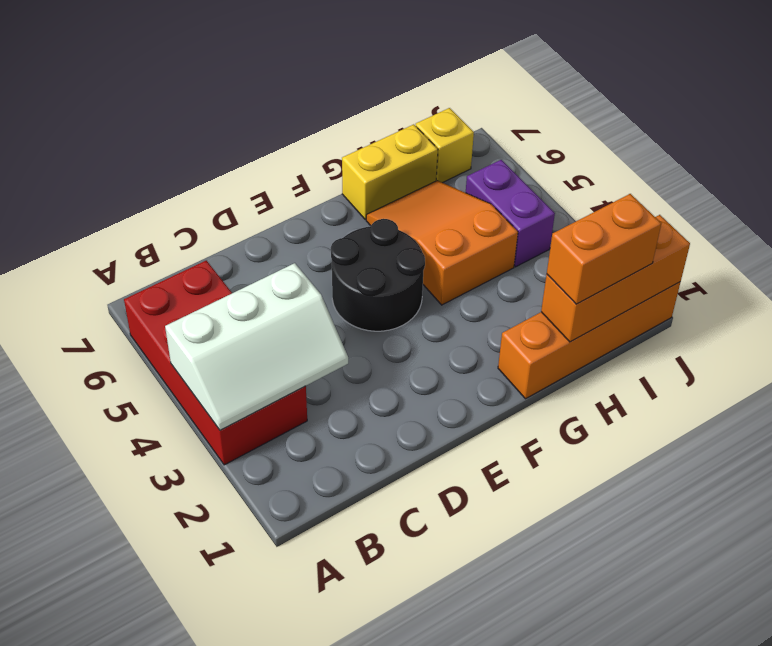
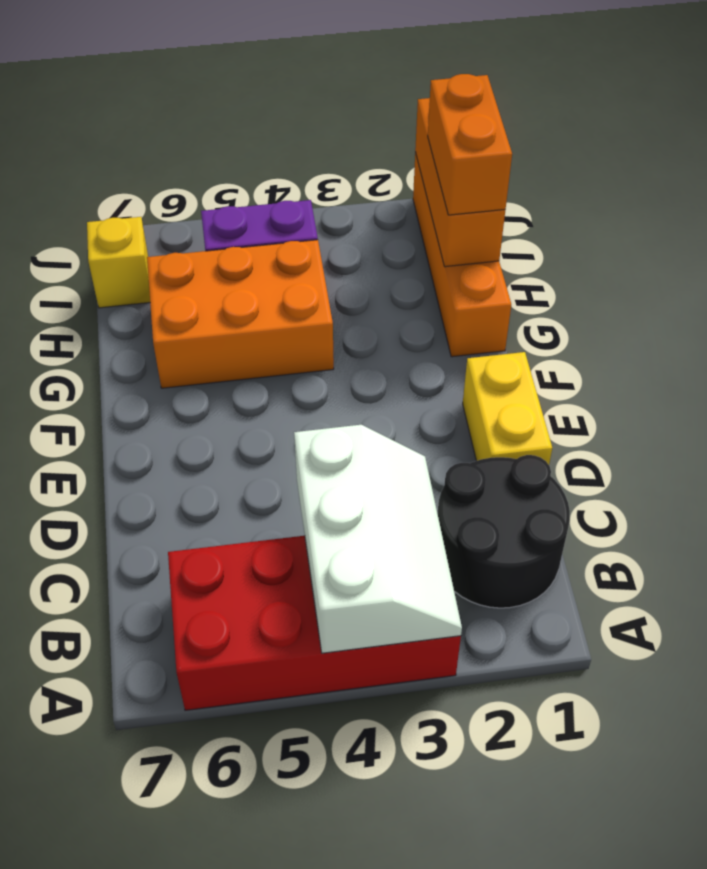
black round brick E4:F5 level 1 -> black round brick B1:C2 level 1
orange slope G4:H6 level 1 top 4 -> orange brick G4:H6 level 1
yellow brick G7:H7 level 1 -> yellow brick D1:E1 level 1

